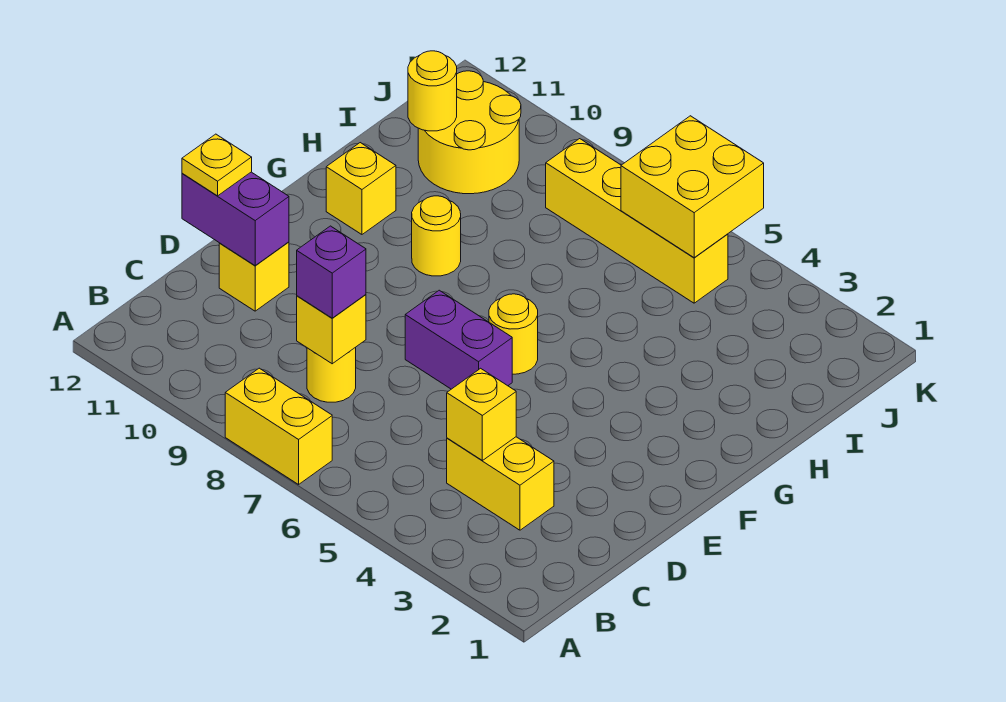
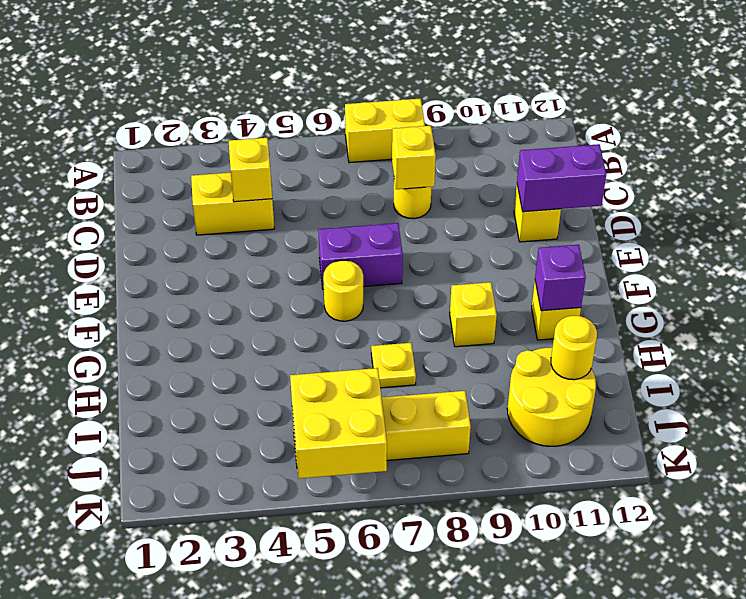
purple brick C8 level 3 -> purple brick G11 level 2
yellow plate D12 level 3 -> yellow plate H7 level 1
yellow round brick G9 level 1 -> yellow brick G9 level 1

